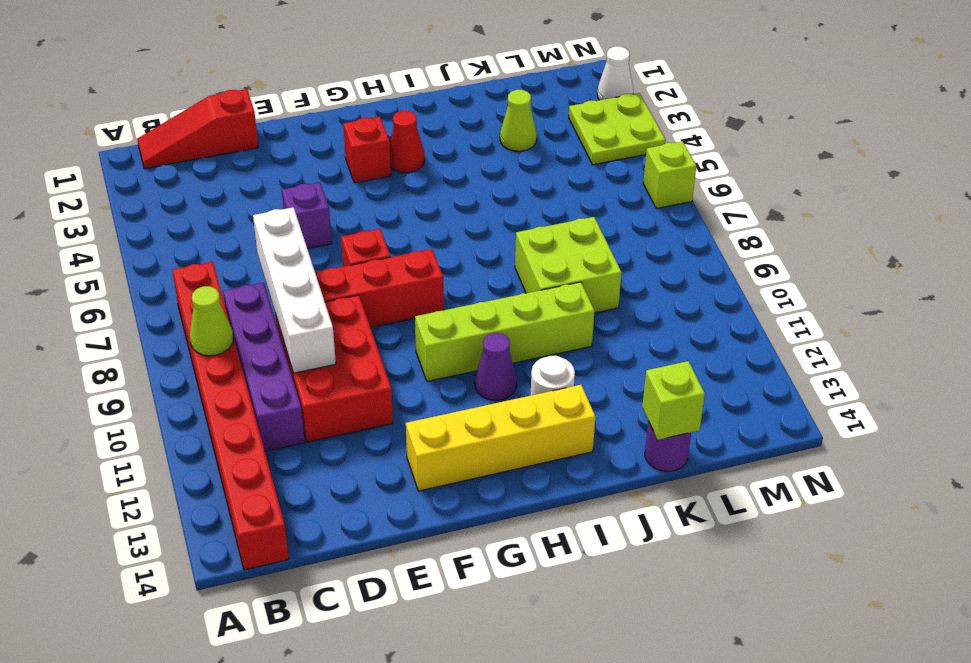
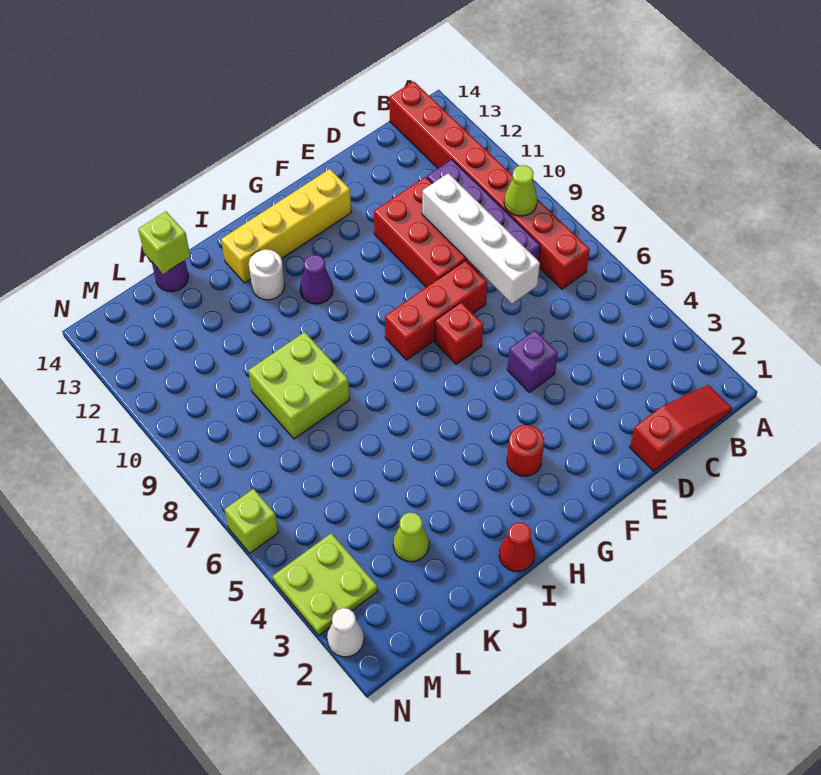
red brick G3 level 1 -> red round brick G3 level 1
lime brick G10:J10 level 1 -> none
red cone H3 level 1 -> red cone I1 level 1

